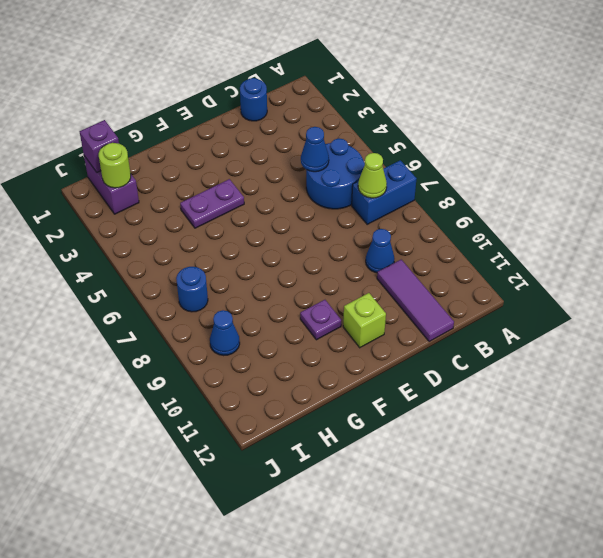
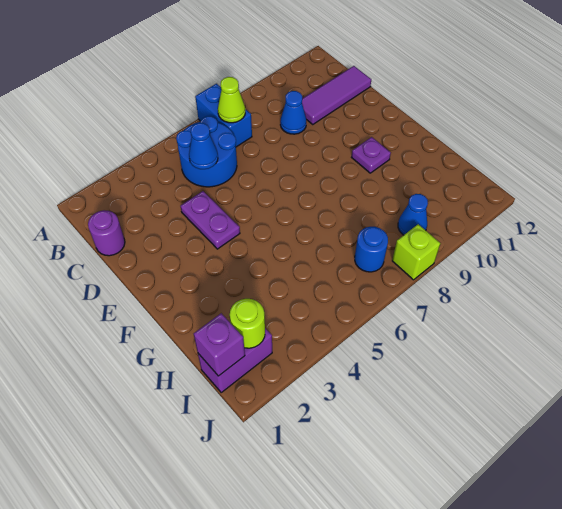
blue round brick C1 level 1 -> purple round brick C1 level 1
lime brick E11 level 1 -> lime brick J8 level 1
purple plate F4:G4 level 1 -> purple plate D4:E4 level 1

